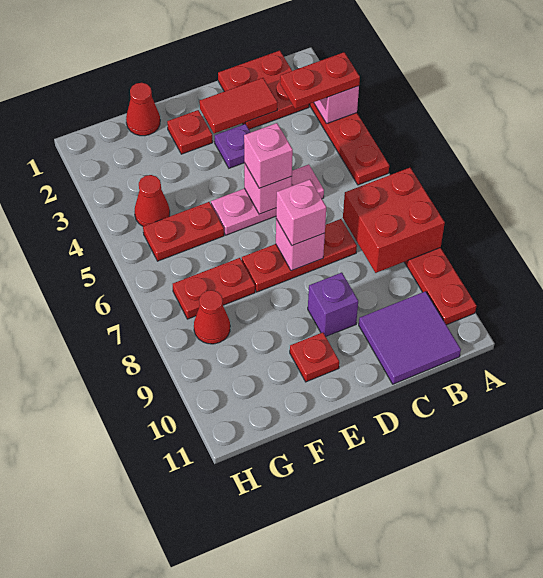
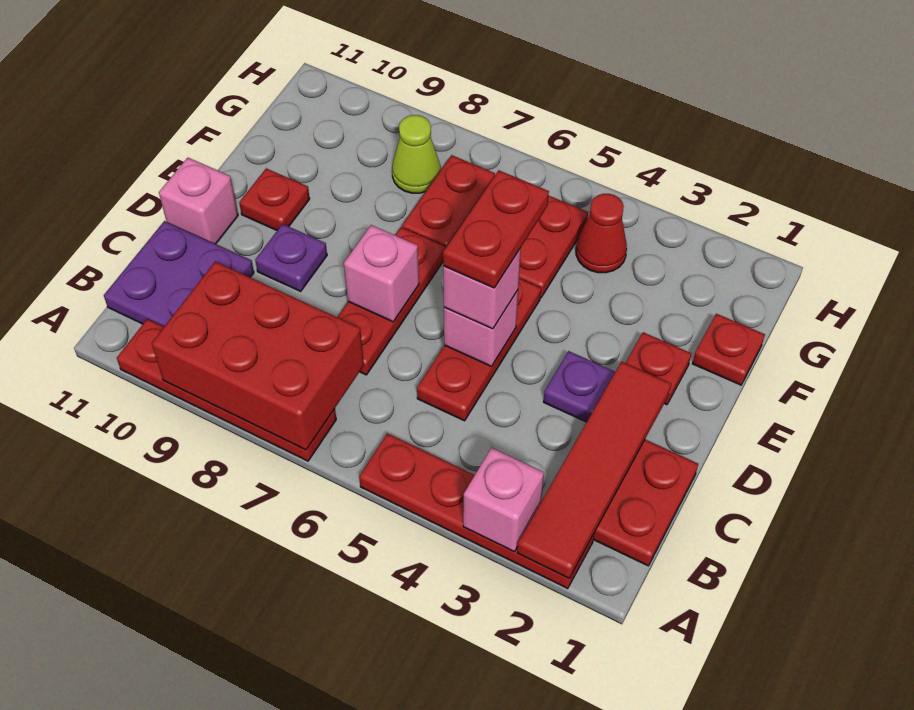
red plate A3:B3 level 3 -> red plate D5:E5 level 4
red brick A7:B8 level 2 -> red brick A7:B9 level 2
purple tile B10:C11 level 1 -> purple plate B10:C11 level 1
red tile C2:D2 level 2 -> red tile A2:D2 level 2
pink plate C5:E5 level 1 -> red plate C5:E5 level 1
pink brick D7 level 3 -> pink brick D11 level 1
purple brick D9 level 1 -> purple plate D9 level 1
red cone F1 level 1 -> red plate F1 level 1
red cone G8 level 1 -> lime cone G8 level 1

